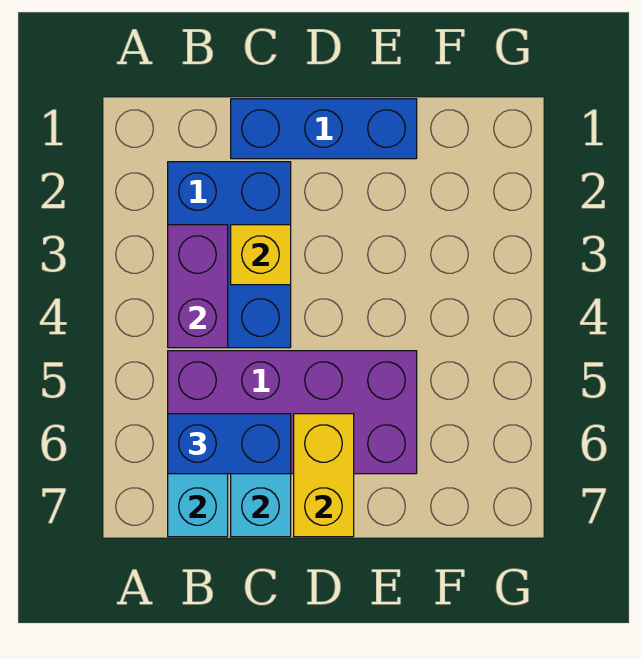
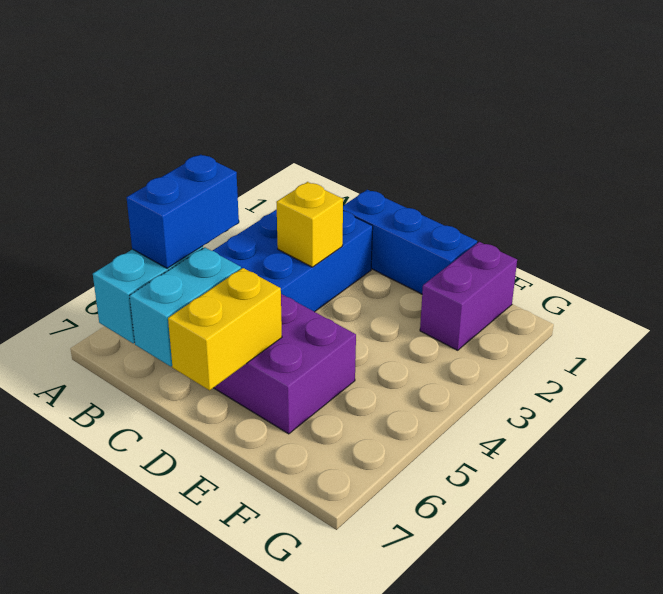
purple brick B3:B4 level 2 -> purple brick F1:F2 level 1
blue brick B6:C6 level 3 -> blue brick B5:B6 level 3

